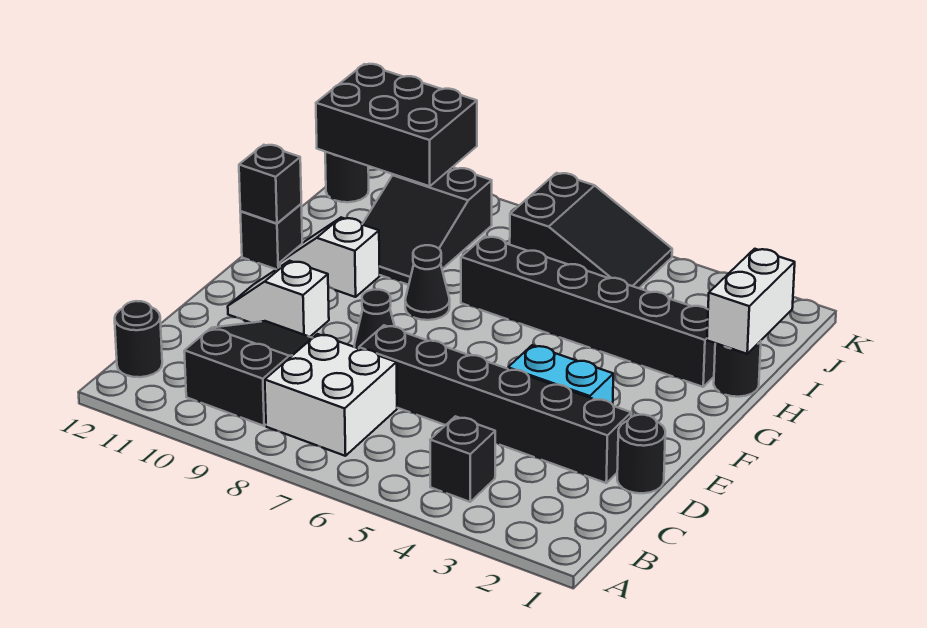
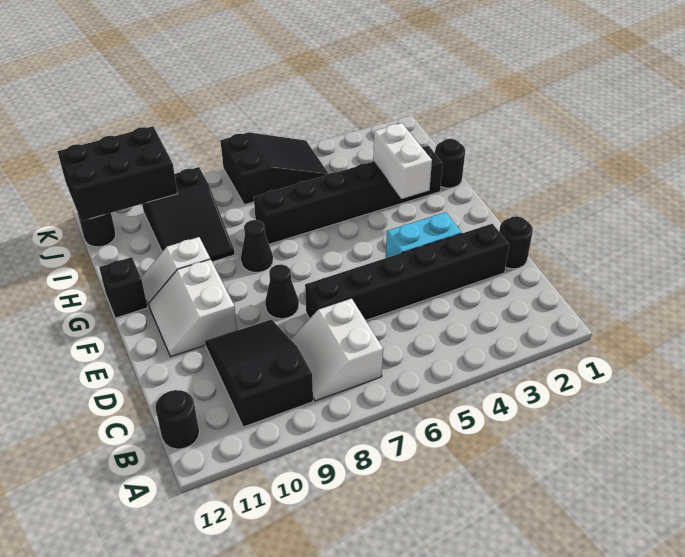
black brick B4 level 1 -> none
white brick B7:C8 level 1 -> white slope B7:C8 level 1 top 7
white slope E10:E11 level 1 top 10 -> white slope E10:F11 level 1 top 10
black brick G12 level 2 -> none
white brick H1:I1 level 2 -> white brick G3:H3 level 2

